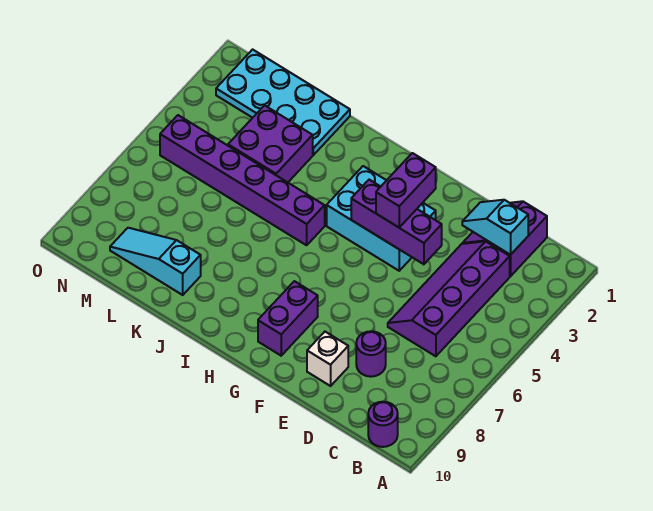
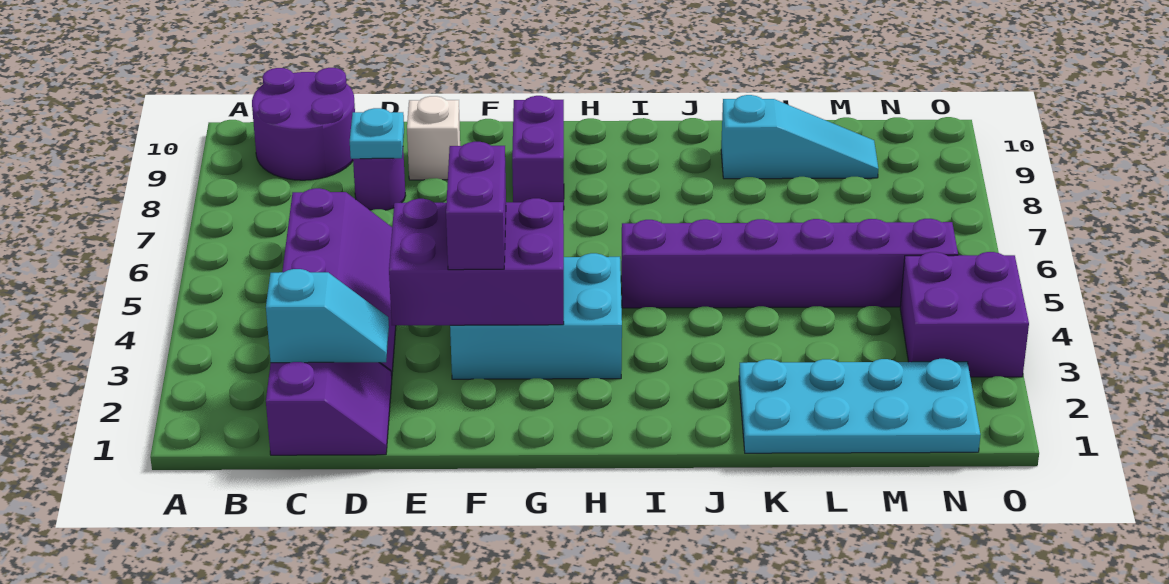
purple round brick B10 level 1 -> purple round brick B9:C10 level 1
none -> cyan plate D8 level 2
purple brick E4:G4 level 2 -> purple brick E3:G4 level 2
purple brick K3:L4 level 1 -> purple brick N3:O4 level 1

